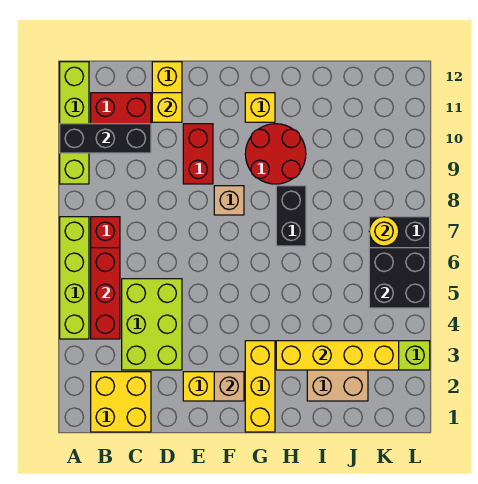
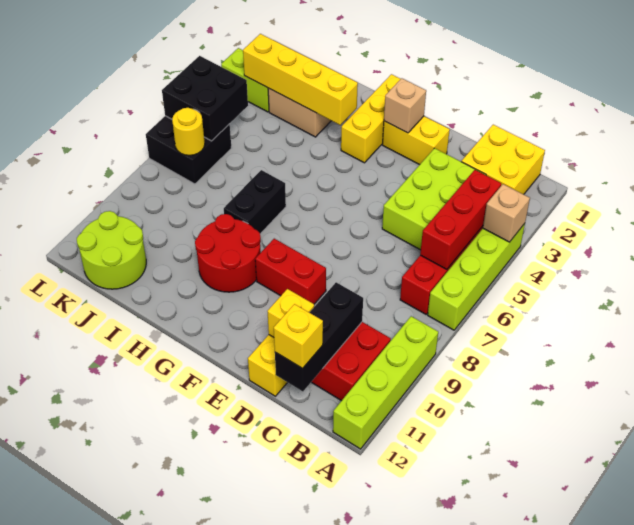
black brick A10:C10 level 2 -> black brick C10:C12 level 2
red brick E9:E10 level 1 -> red brick E9:F9 level 1
tan brick F8 level 1 -> tan brick A4 level 2
yellow brick G11 level 1 -> yellow brick C12 level 3
none -> lime round brick J11:K12 level 1

